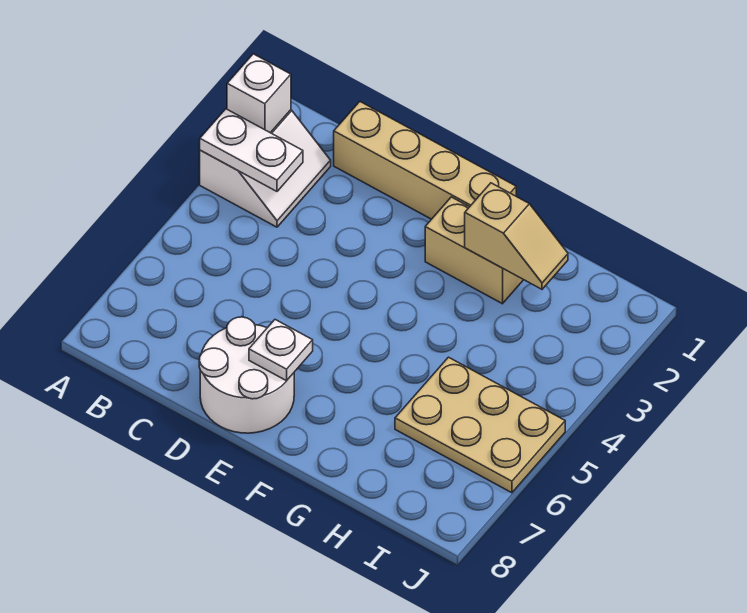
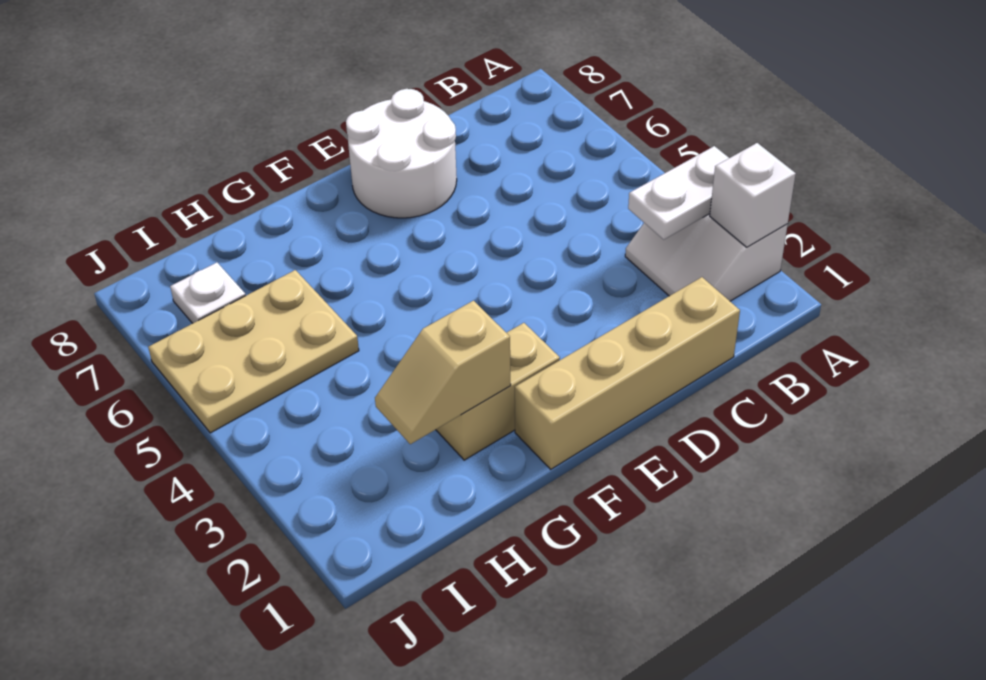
white plate E7 level 2 -> white plate I7 level 1

